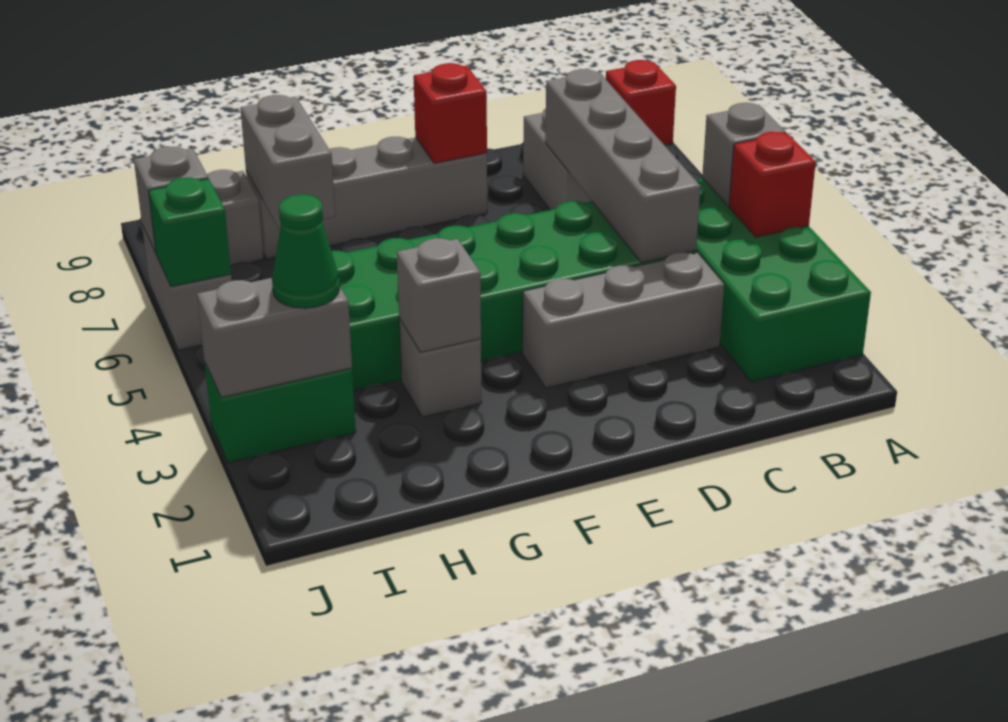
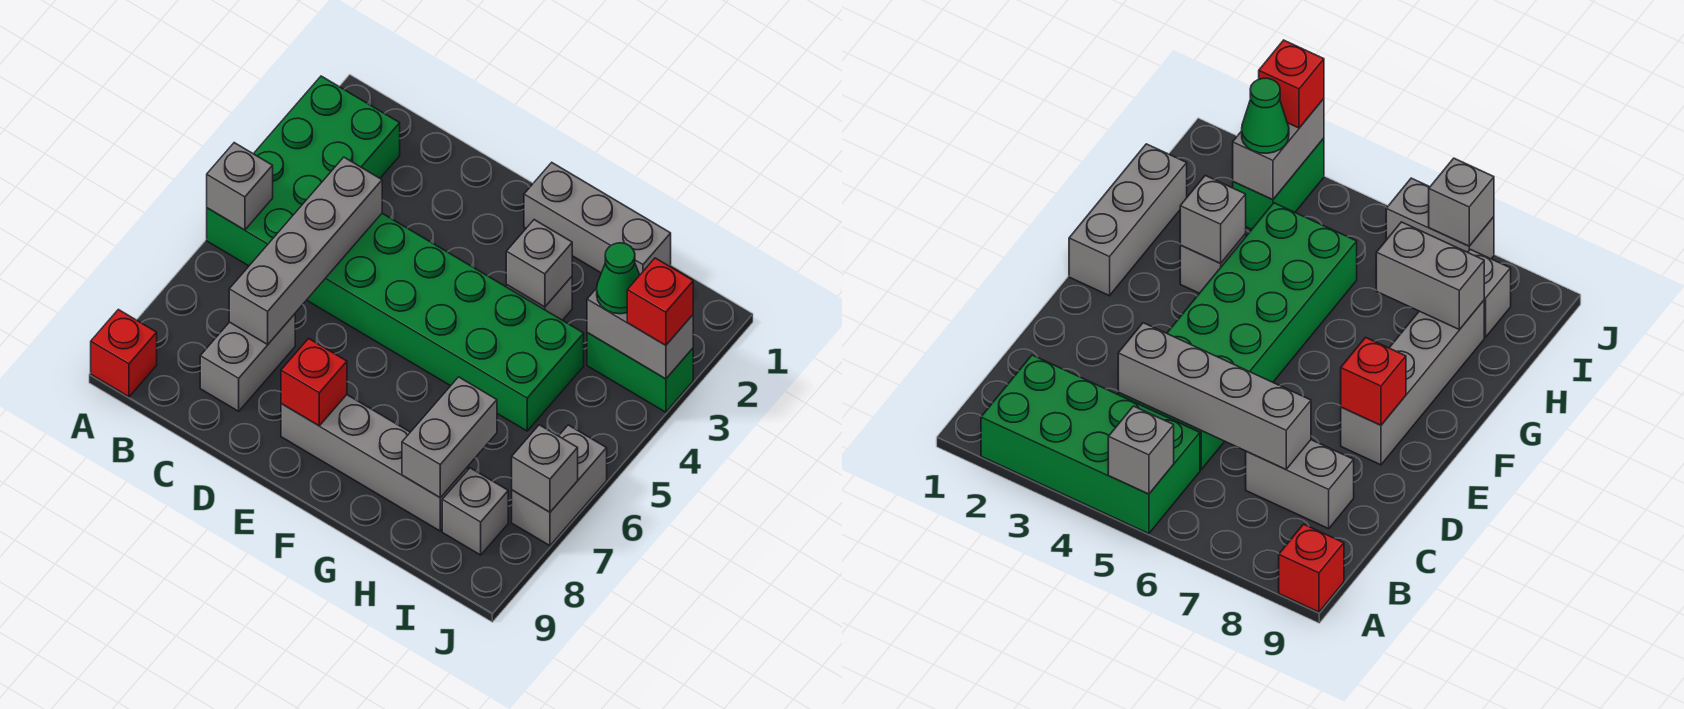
red brick A4 level 2 -> red brick J3 level 3
grey brick C3:E3 level 1 -> grey brick F1:H1 level 1
green brick J6 level 2 -> none

